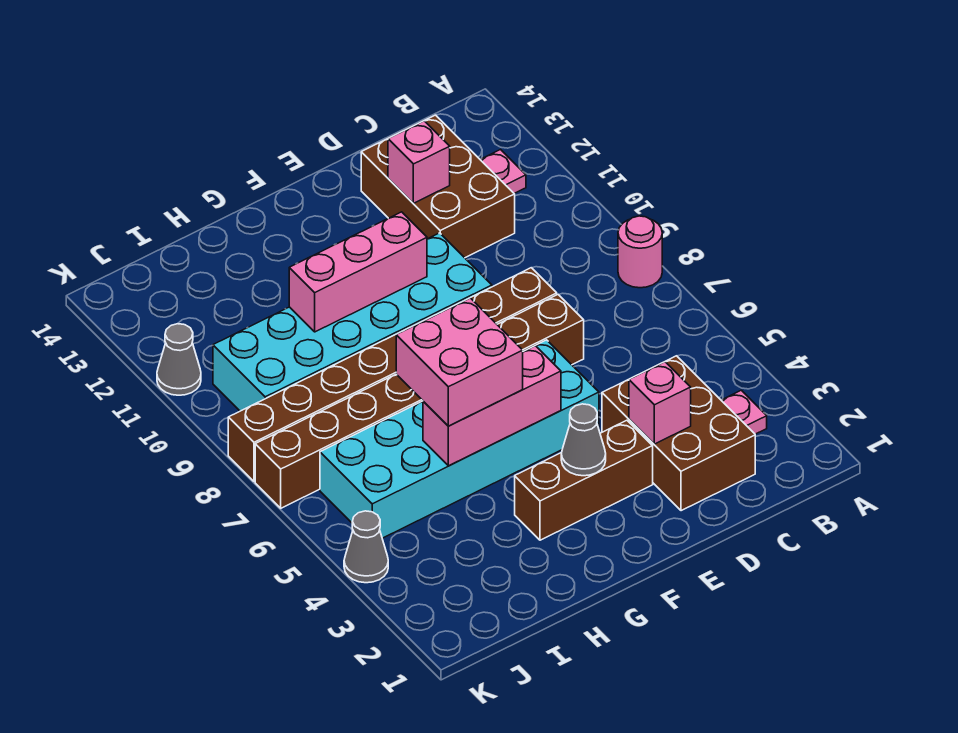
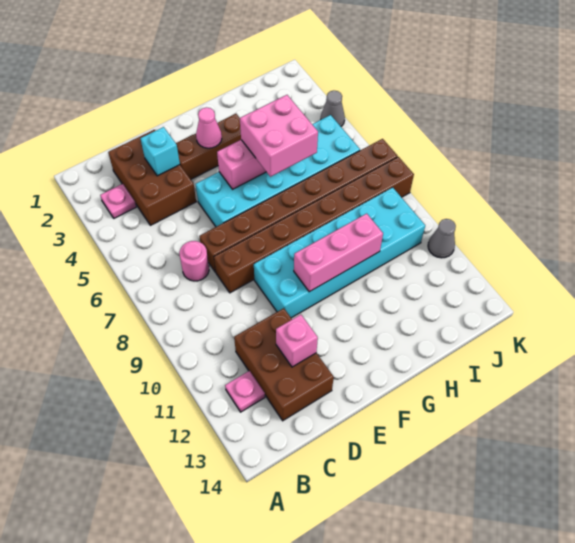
pink round brick A8 level 1 -> pink round brick C7 level 1
pink brick D3 level 2 -> cyan brick D3 level 2
grey cone F3 level 2 -> pink cone F3 level 2

